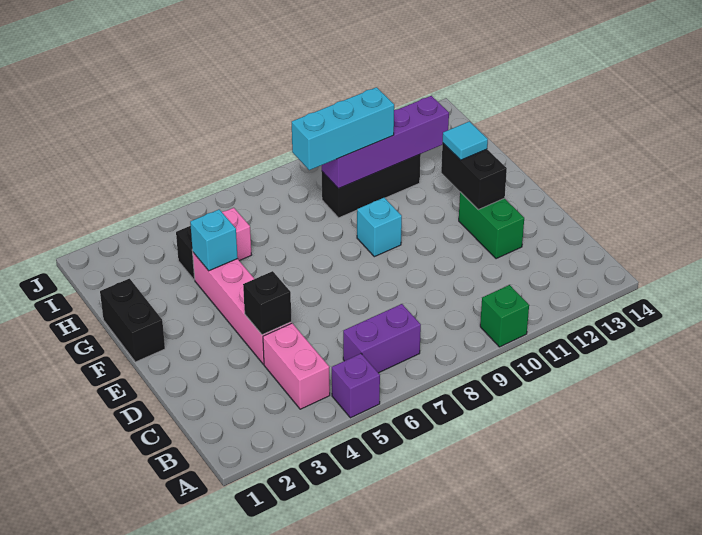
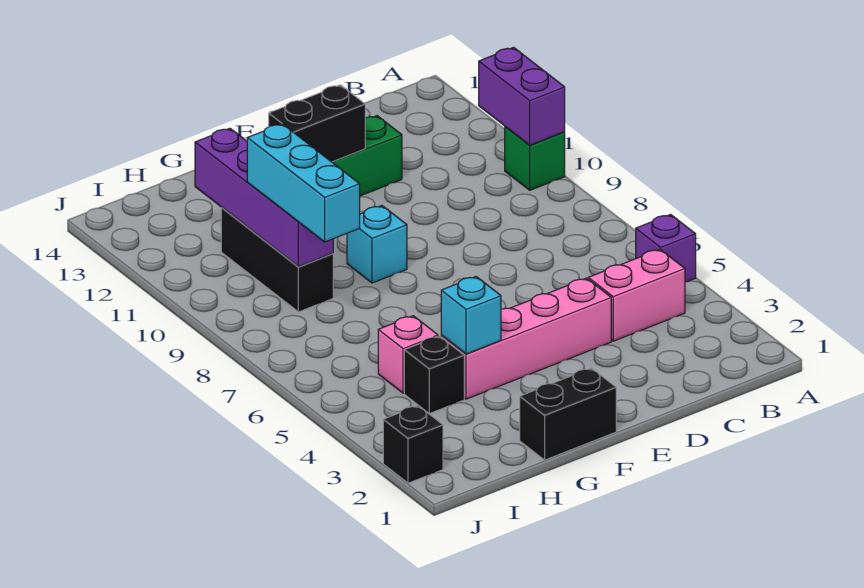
purple brick B6:B7 level 1 -> purple brick A10:A11 level 2
black brick D4 level 2 -> black brick J2 level 1
cyan tile F12 level 3 -> none

